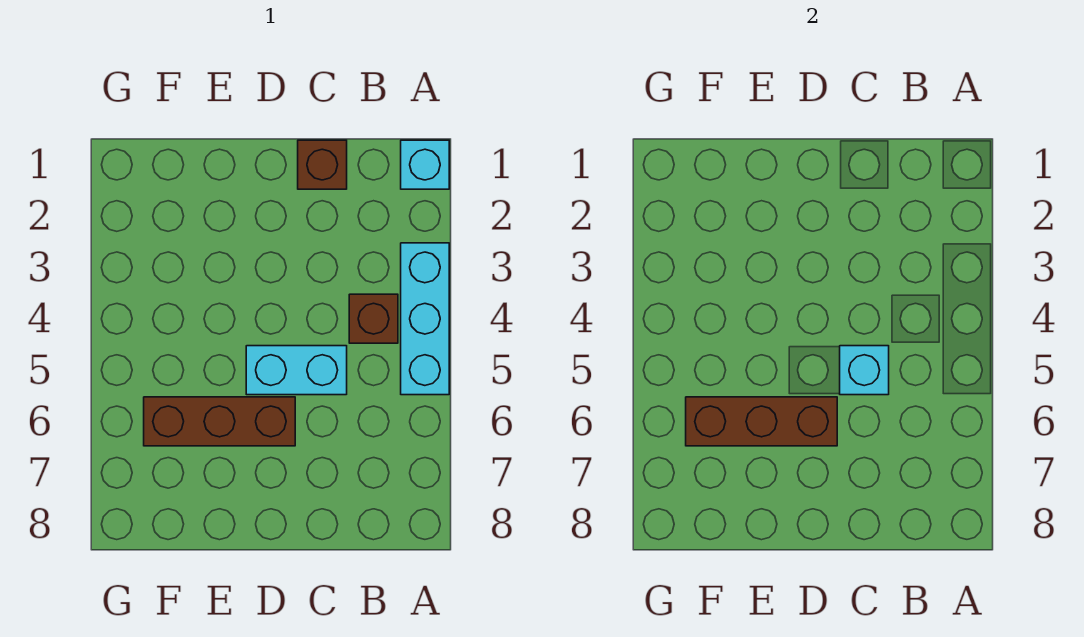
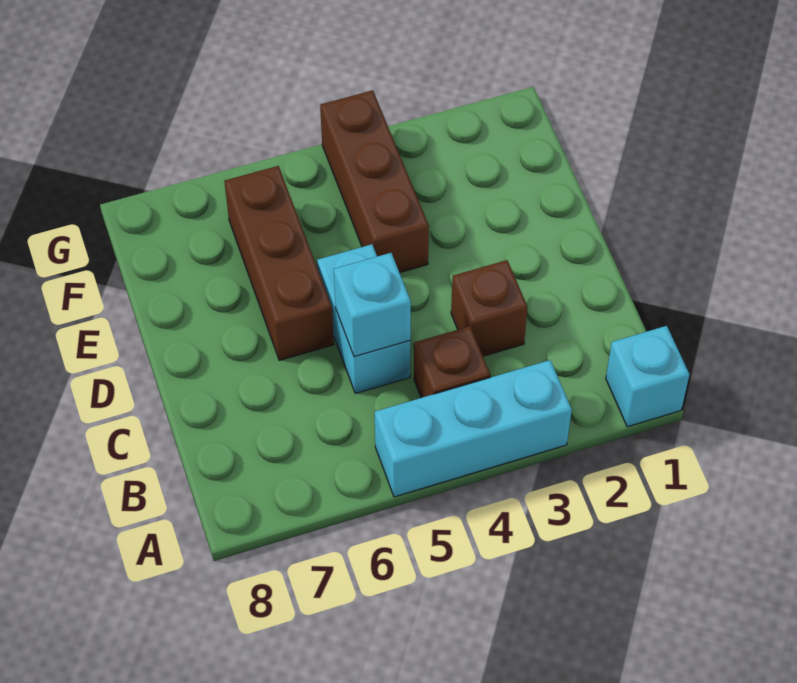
brown brick C1 level 1 -> brown brick C3 level 1
brown brick D6:F6 level 2 -> brown brick E4:G4 level 1

